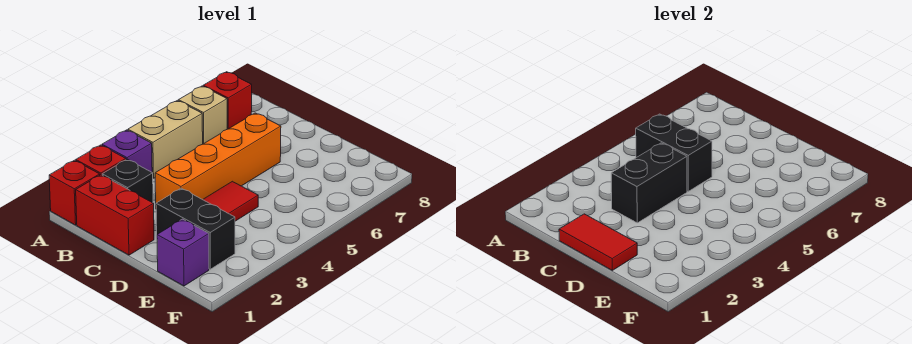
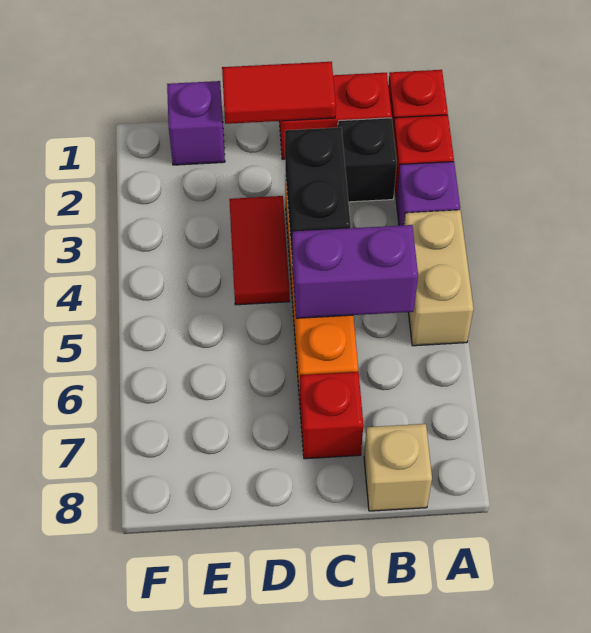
tan brick A6 level 1 -> tan brick B8 level 1
red brick A7 level 1 -> red brick C7 level 1
black brick B5:C5 level 2 -> purple brick B5:C5 level 2
black brick D2:E2 level 1 -> none

